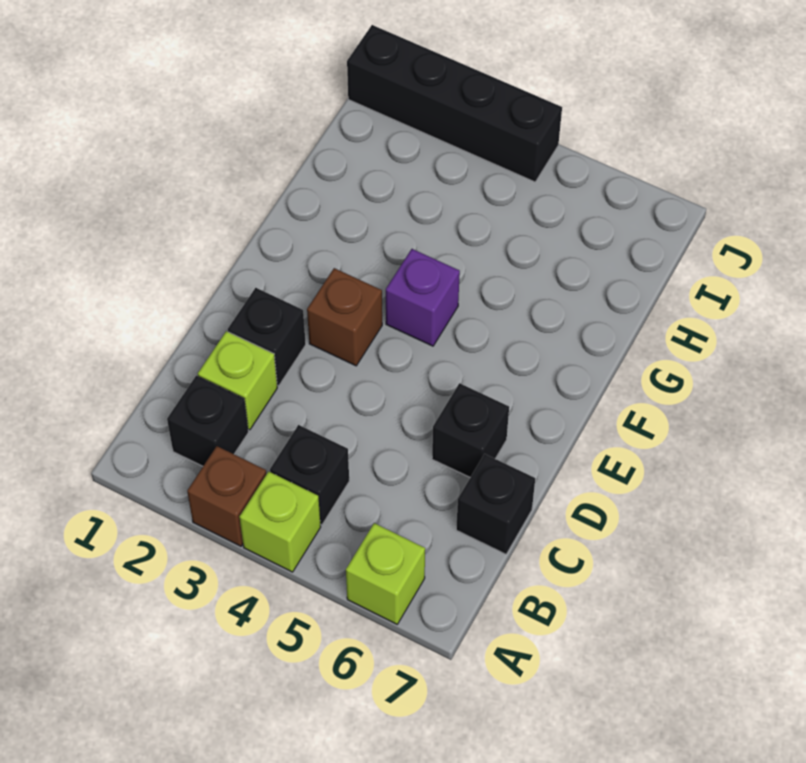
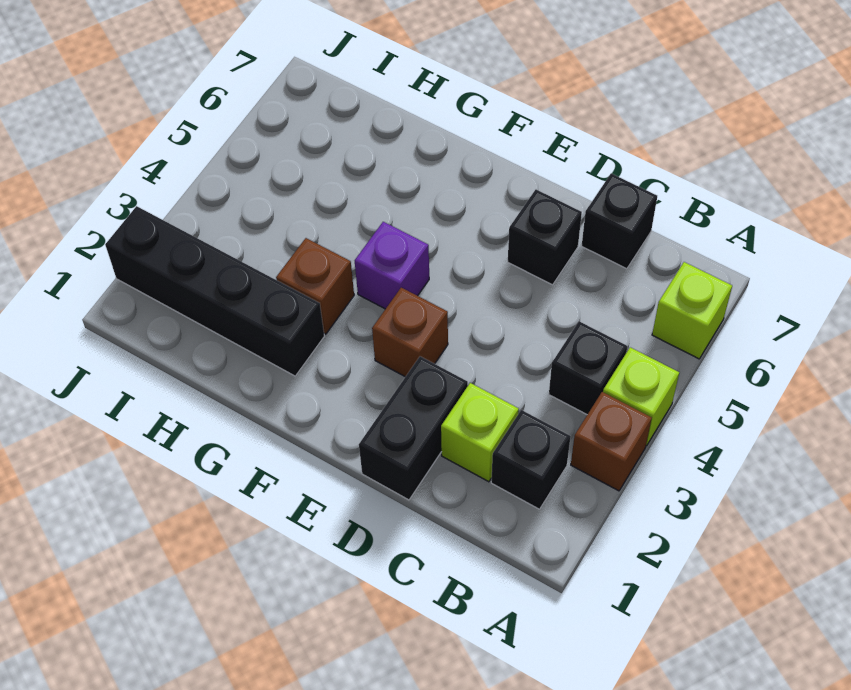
black brick D2 level 1 -> black brick D1:D2 level 1
none -> brown brick G3 level 1
black brick J1:J4 level 1 -> black brick G2:J2 level 1

